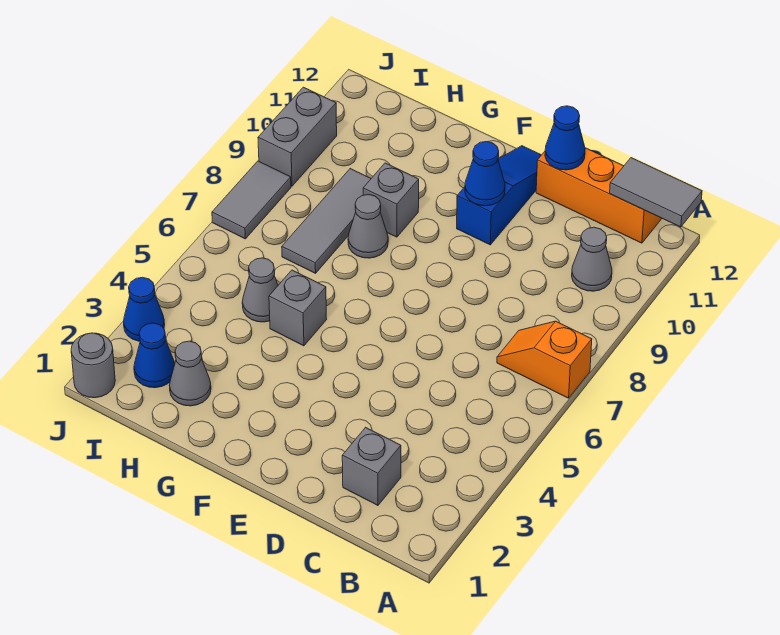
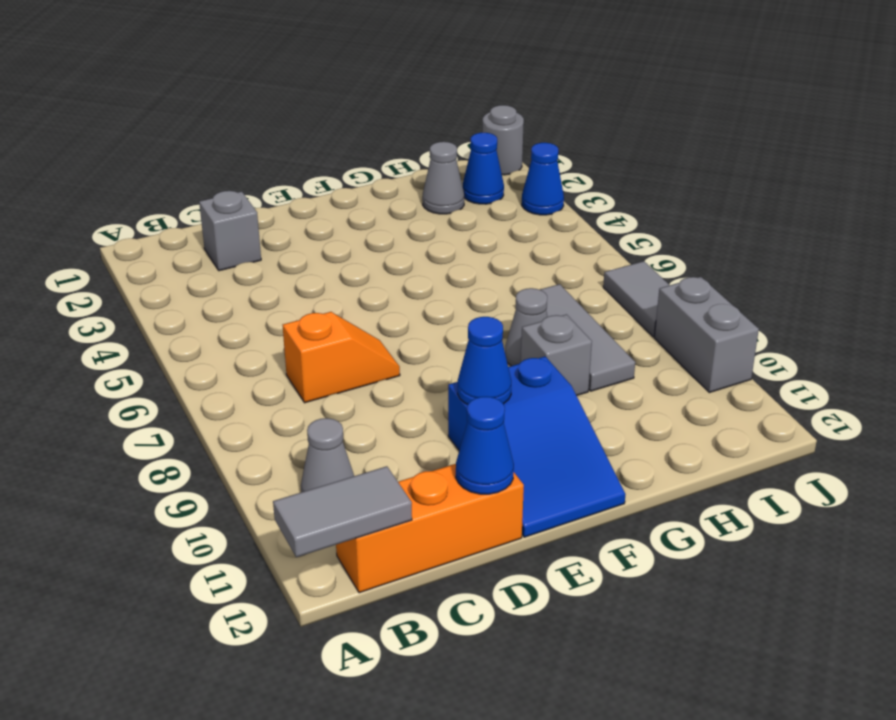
orange slope A7:B7 level 1 top A -> orange slope C7:D7 level 1 top C
blue slope E10:E12 level 1 top 10 -> blue slope E10:F12 level 1 top 10
grey brick G5 level 1 -> none
grey cone H5 level 1 -> none

